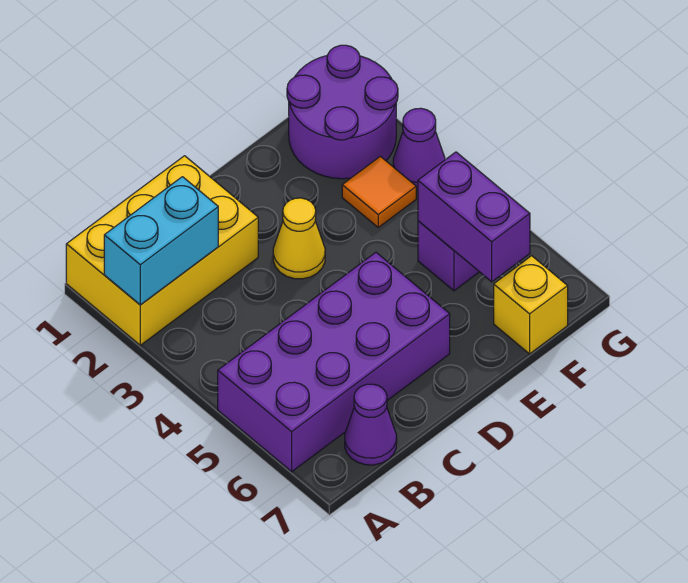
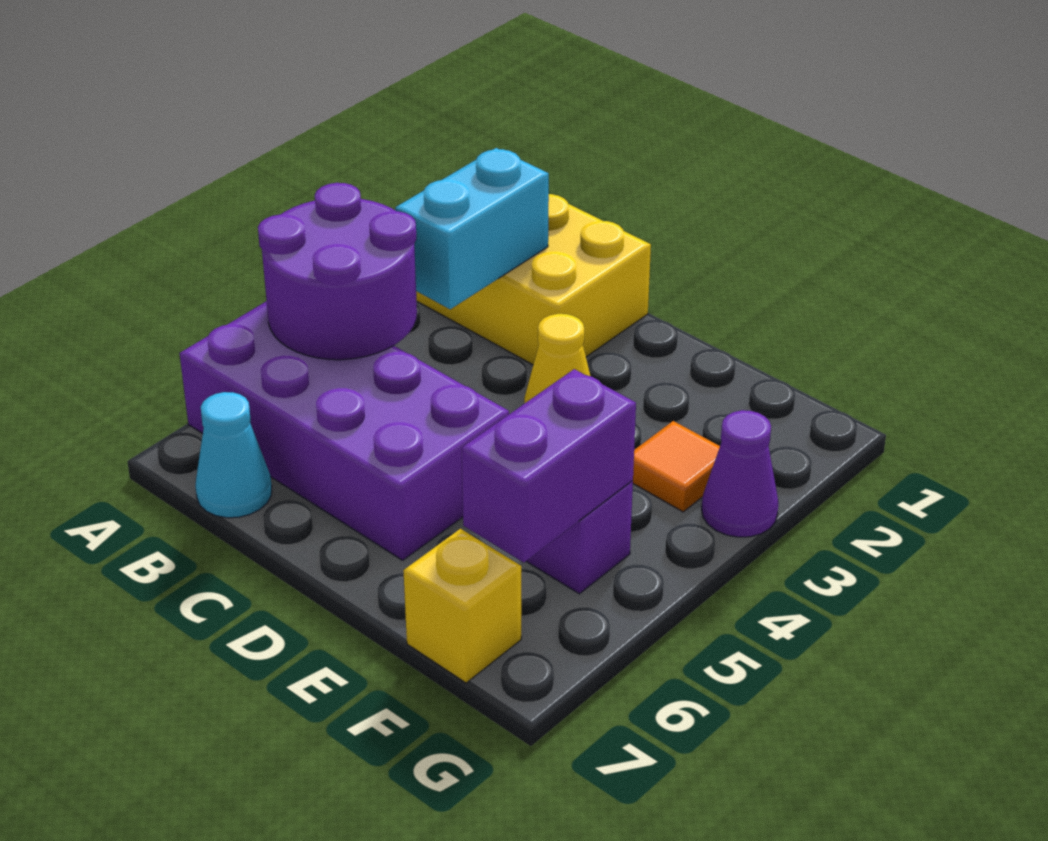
cyan brick A2:B2 level 2 -> cyan brick B2:B3 level 2
purple cone B7 level 1 -> cyan cone B7 level 1
purple round brick F1:G2 level 1 -> purple round brick A4:B5 level 2

